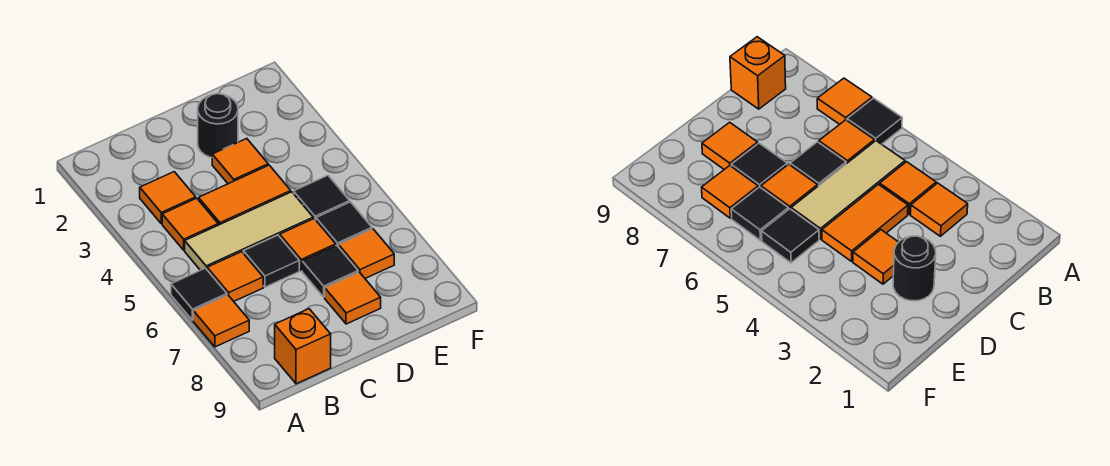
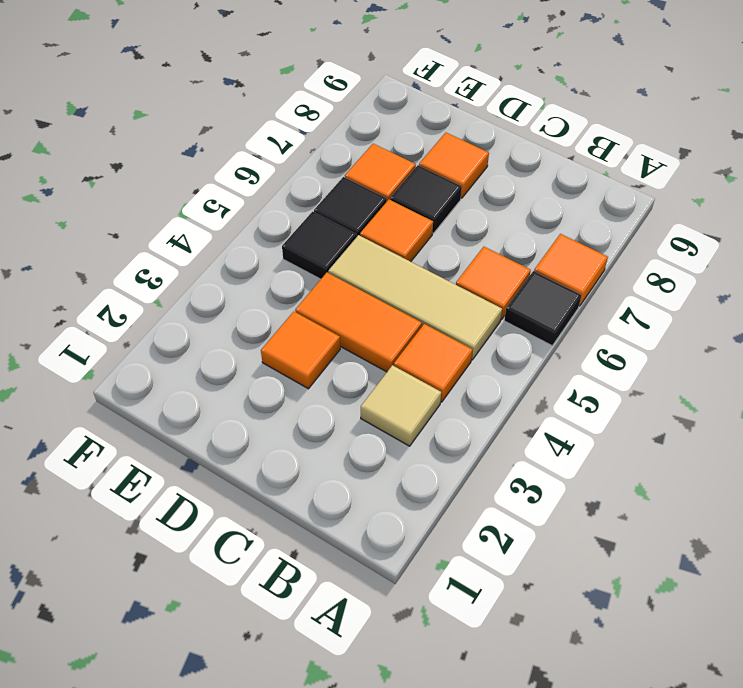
orange tile B3 level 1 -> tan tile B3 level 1
orange brick B9 level 1 -> none
black tile C6 level 1 -> none
black round brick D2 level 1 -> none

